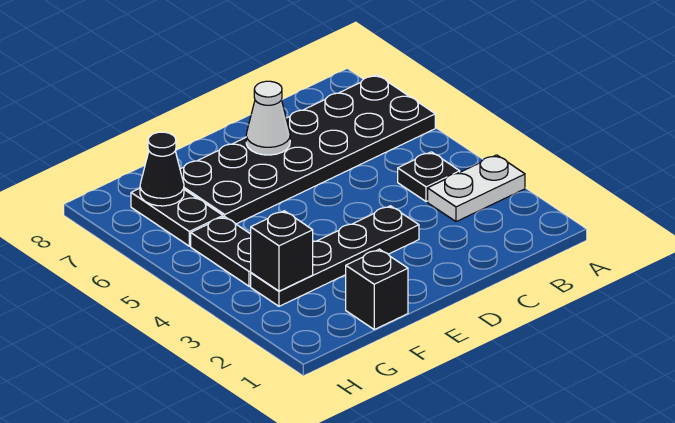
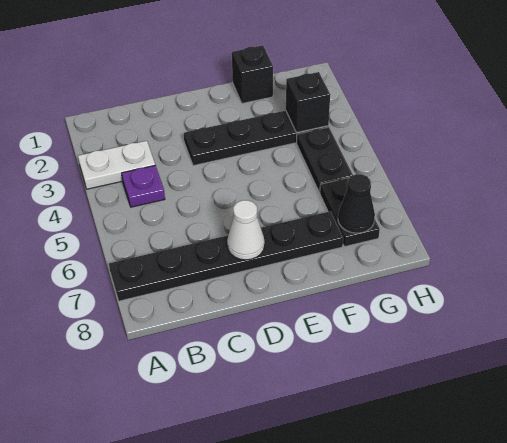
black plate A6:F7 level 1 -> black plate A7:F7 level 1
black plate B4 level 1 -> purple plate B4 level 1

